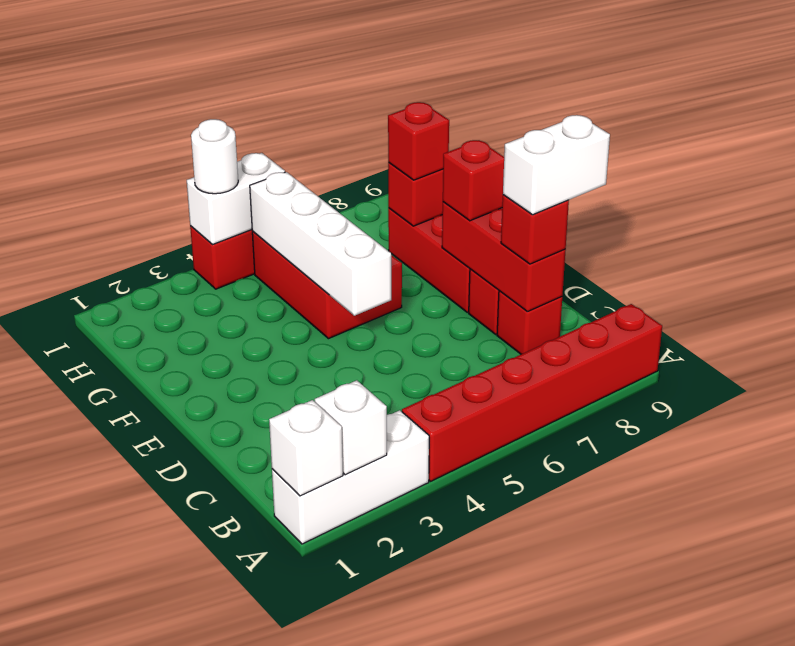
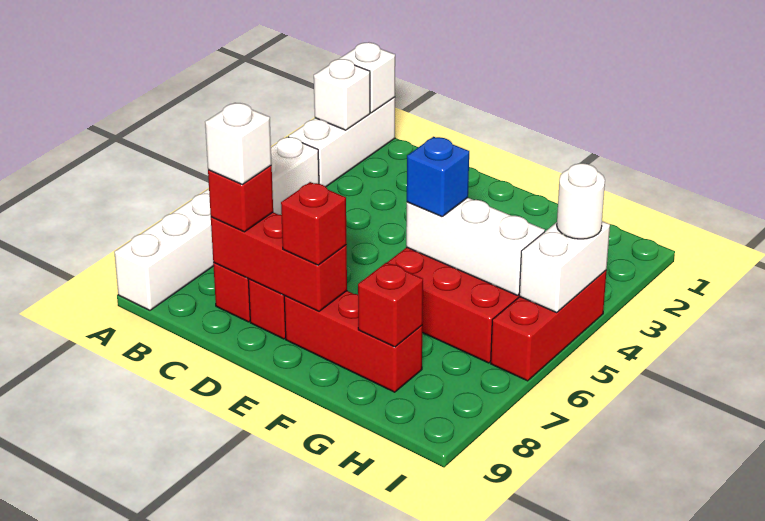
red brick A4:A9 level 1 -> white brick A4:A9 level 1
white brick C8:C9 level 4 -> white brick C8 level 4
white brick E5:H5 level 2 -> white brick F5:H5 level 2
none -> blue brick F5 level 3
red brick G8 level 3 -> none

